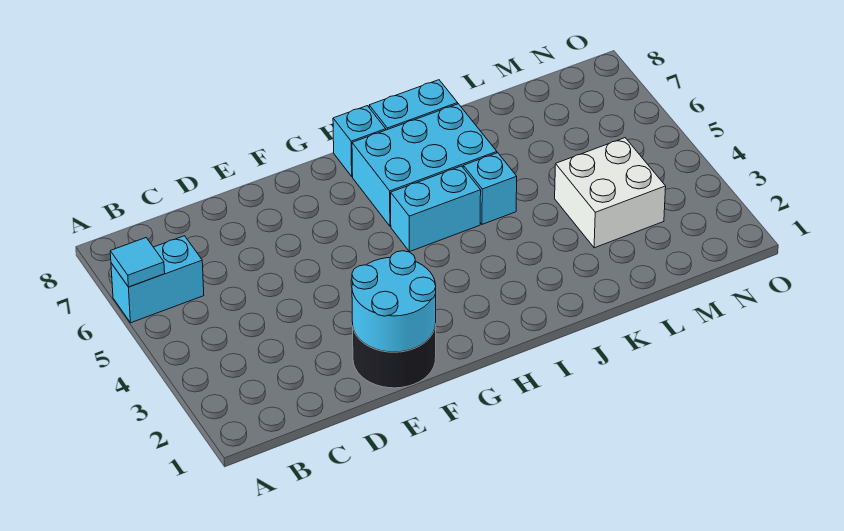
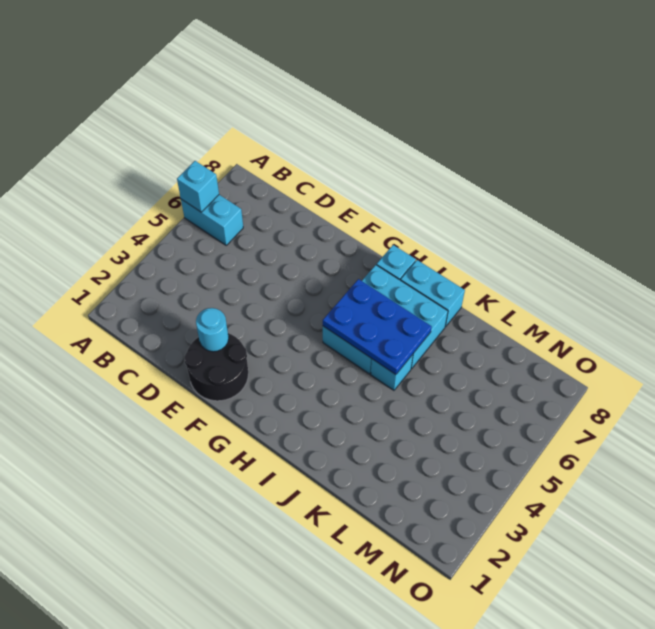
cyan tile A6 level 2 -> cyan brick A6 level 2
cyan round brick E1:F2 level 2 -> cyan round brick E2 level 2
none -> blue plate H5:J6 level 2
white brick L3:M4 level 1 -> none

